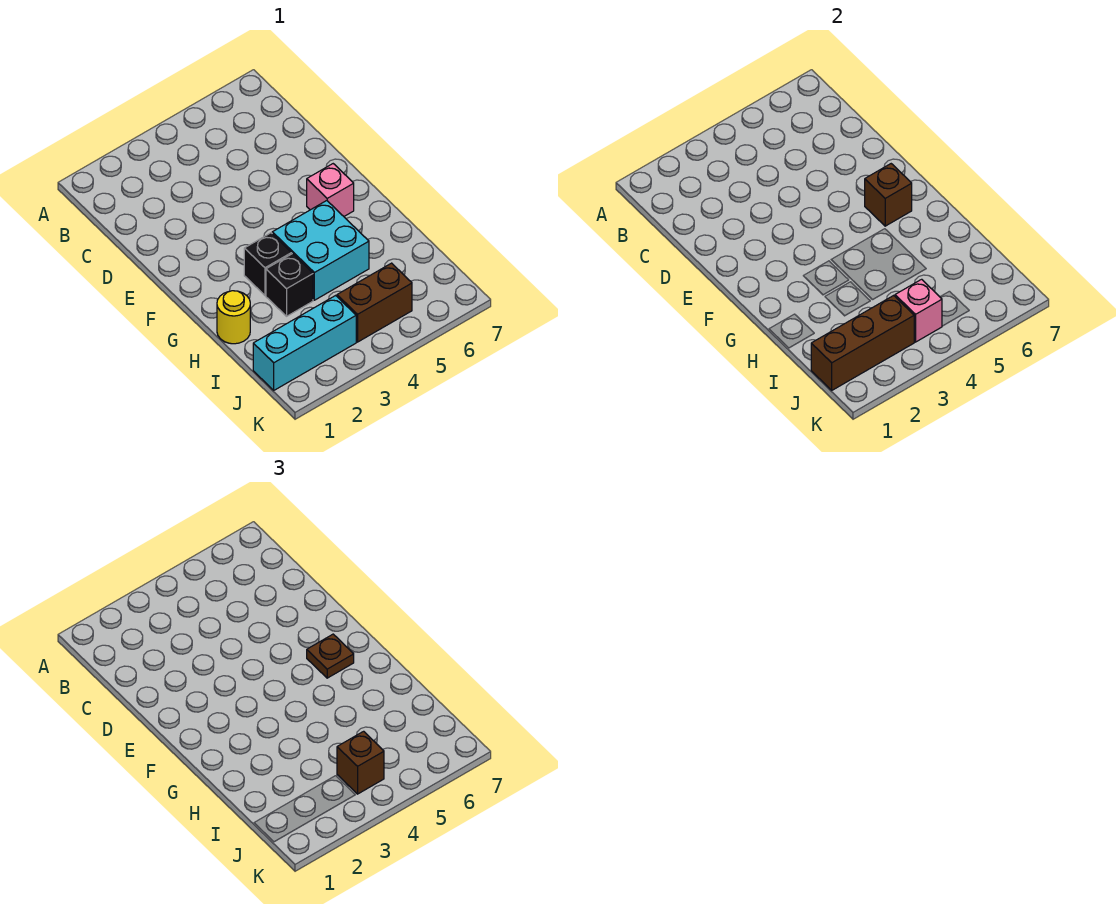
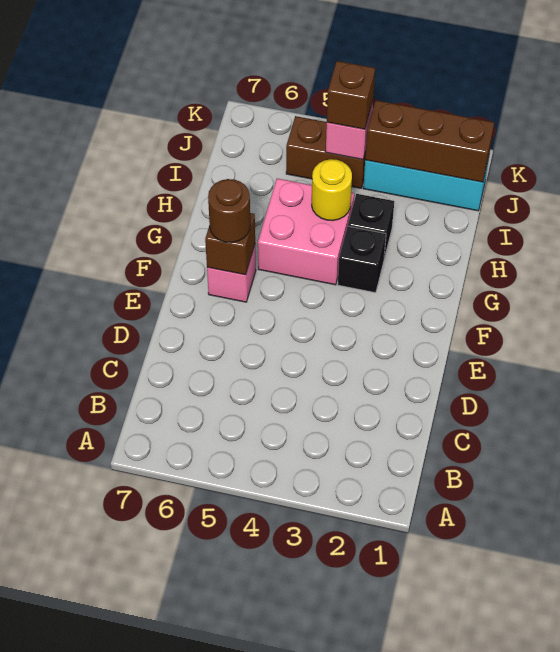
brown plate F6 level 3 -> brown round brick F6 level 3
cyan brick G4:H5 level 1 -> pink brick G4:H5 level 1
yellow round brick H1 level 1 -> yellow round brick H4 level 2

